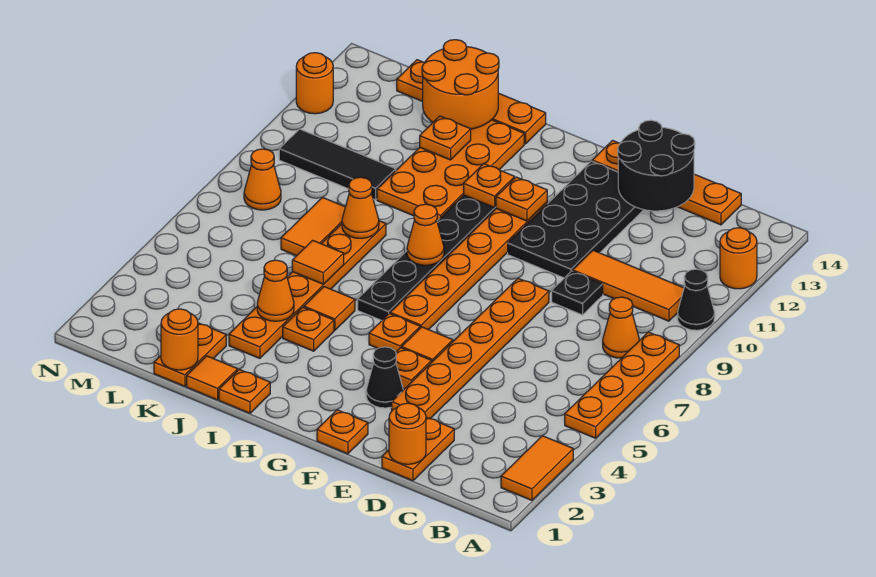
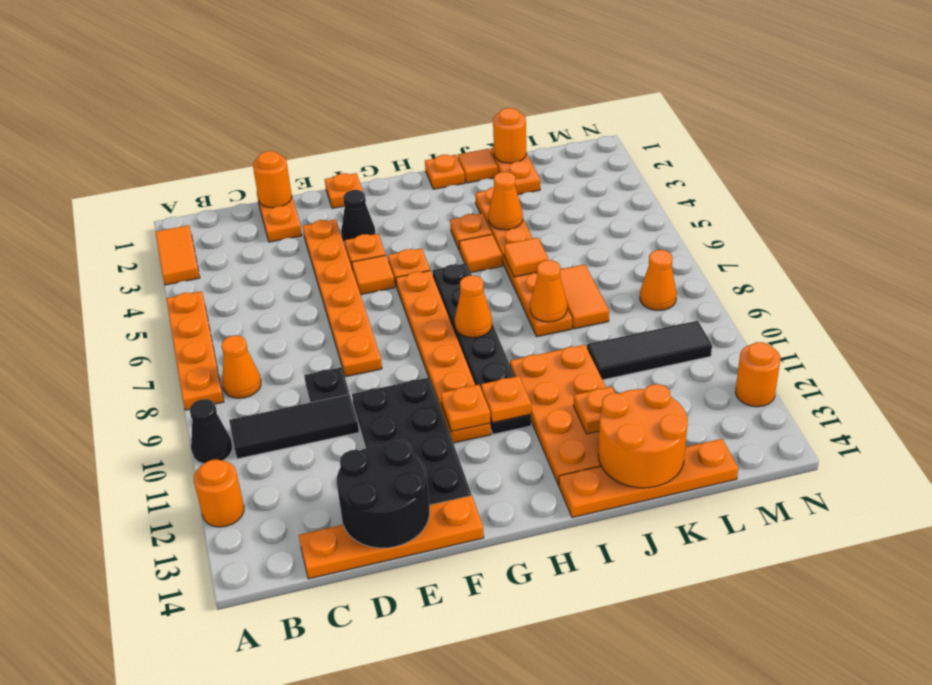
orange tile B10:D10 level 1 -> black tile B10:D10 level 1

